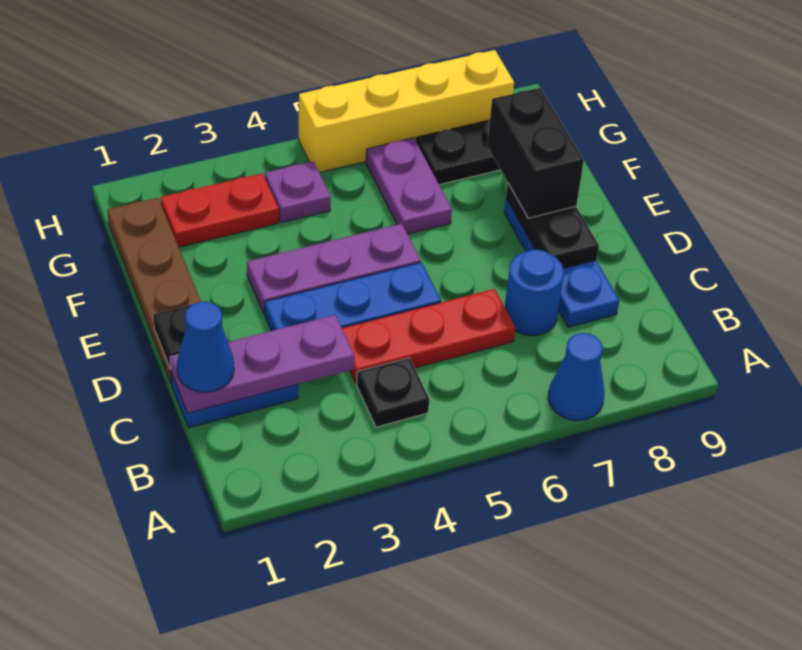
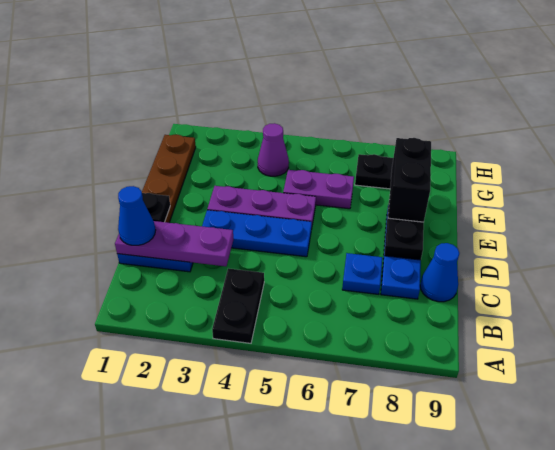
blue cone A7 level 1 -> blue cone C9 level 1
black plate B4 level 1 -> black plate A4:B4 level 1
red plate C4:C6 level 1 -> none
blue round brick C7 level 1 -> blue plate C7 level 1
purple plate F6:G6 level 1 -> purple plate F5:F6 level 1
red plate G2:G3 level 1 -> none
purple plate G4 level 1 -> purple cone G4 level 1
yellow brick H5:H8 level 1 -> none

